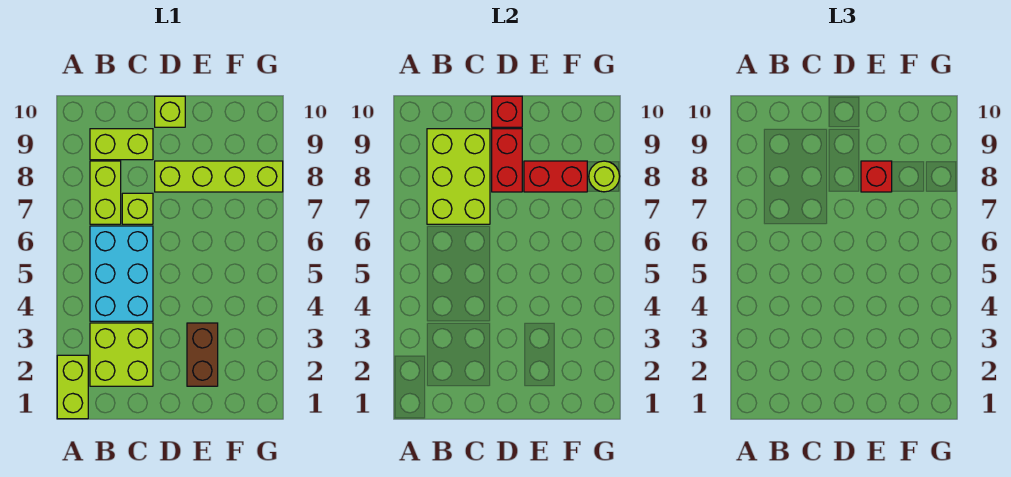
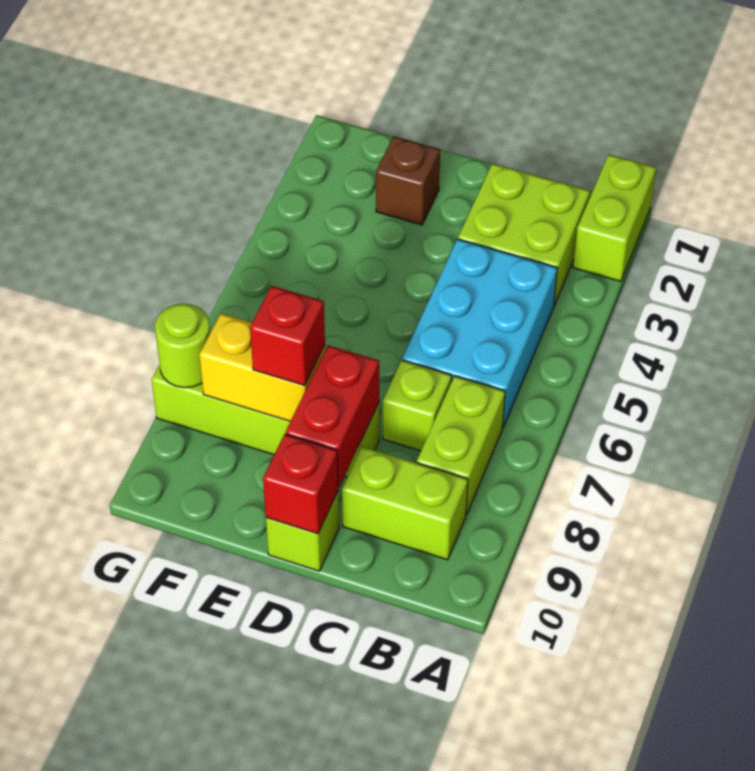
lime brick B7:C9 level 2 -> none
brown brick E2:E3 level 1 -> brown brick E2 level 1
red brick E8:F8 level 2 -> yellow brick E8:F8 level 2

